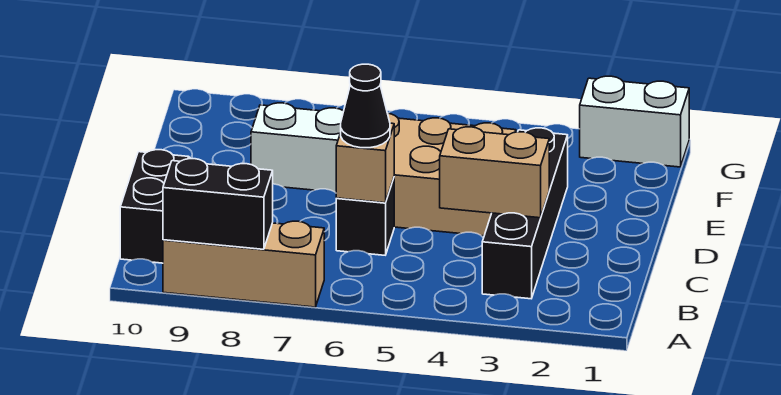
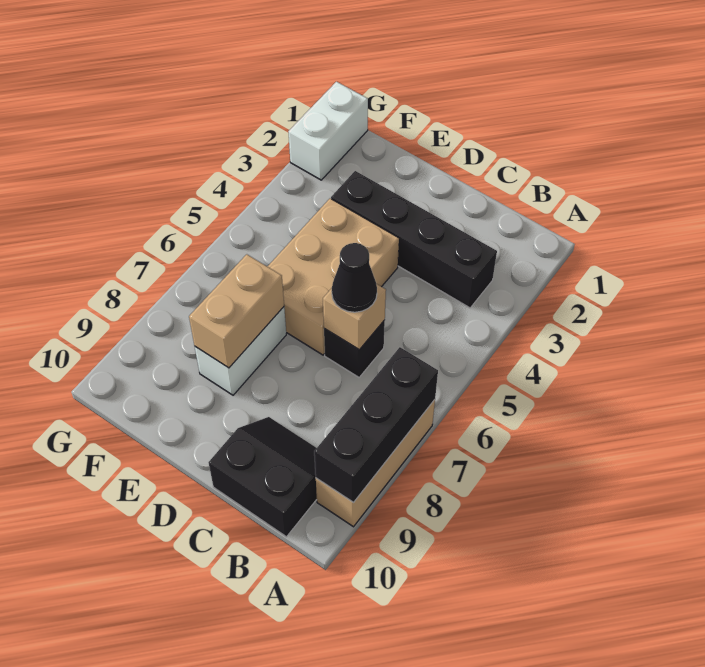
black brick A8:A9 level 2 -> black brick A7:A9 level 2
tan brick C3:C4 level 2 -> tan brick E7:E8 level 2

